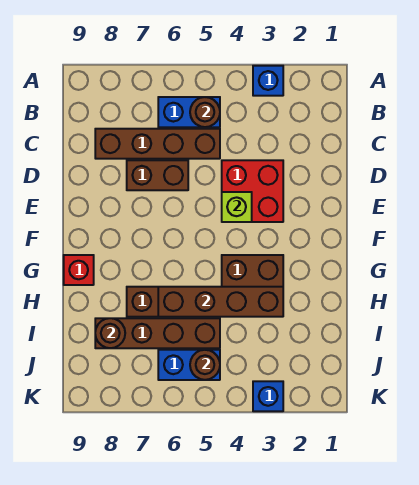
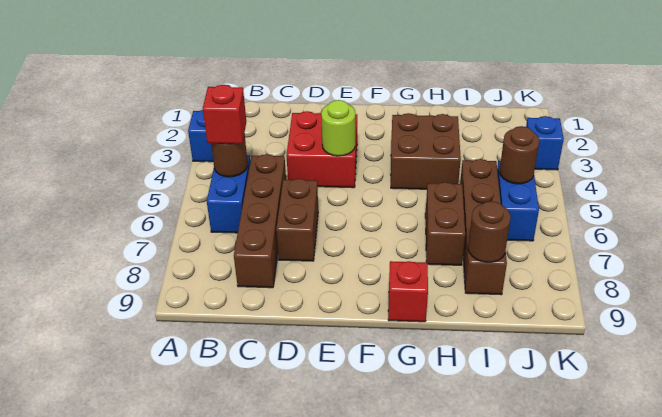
none -> red brick B5 level 3
lime brick E4 level 2 -> lime round brick E4 level 2
brown brick H3:H6 level 2 -> none

